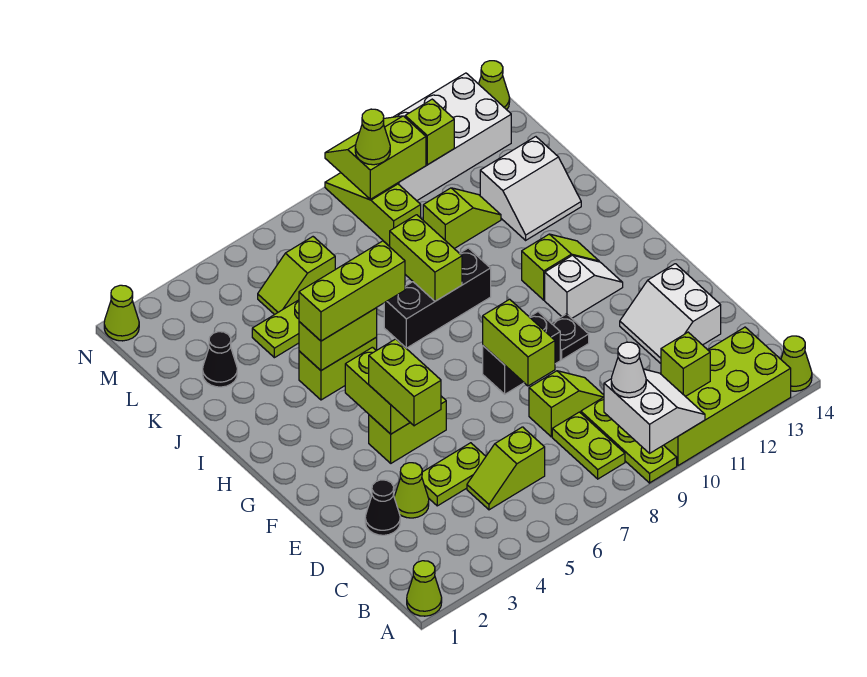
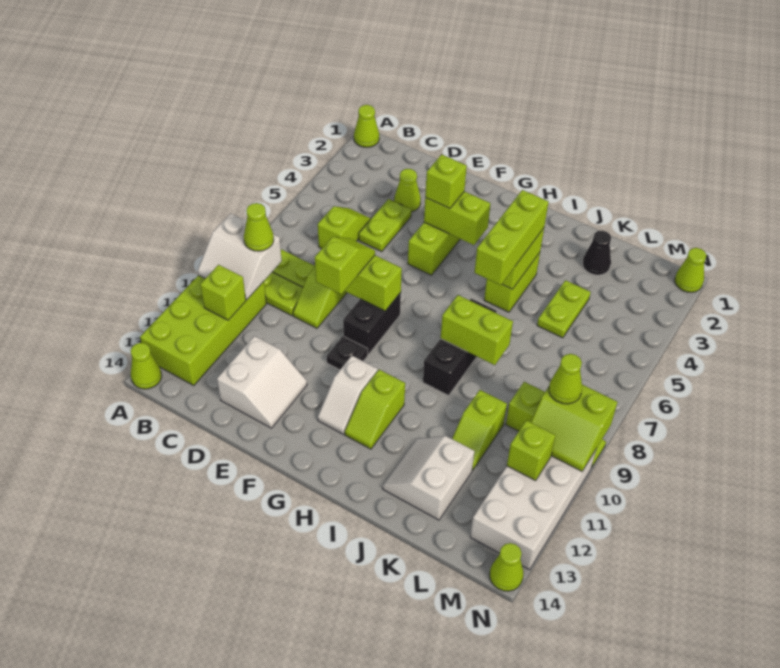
white cone B9 level 3 -> lime cone B9 level 3
black cone D2 level 1 -> none
white slope D12:E13 level 1 top 13 -> white slope D12:E13 level 1 top D
lime brick E4:F4 level 3 -> lime brick F4 level 3
lime slope L5:L6 level 1 top 6 -> lime slope E8:E9 level 3 top 9
lime slope M9:N10 level 2 top M -> lime slope M9:N10 level 2 top 9

